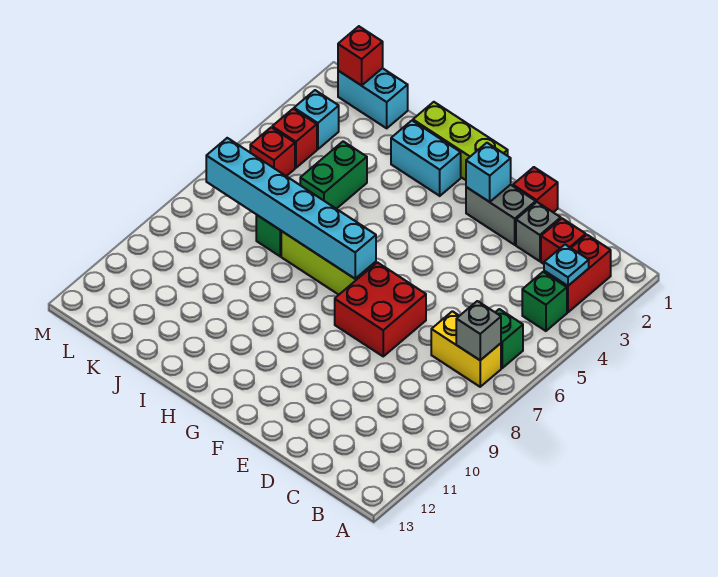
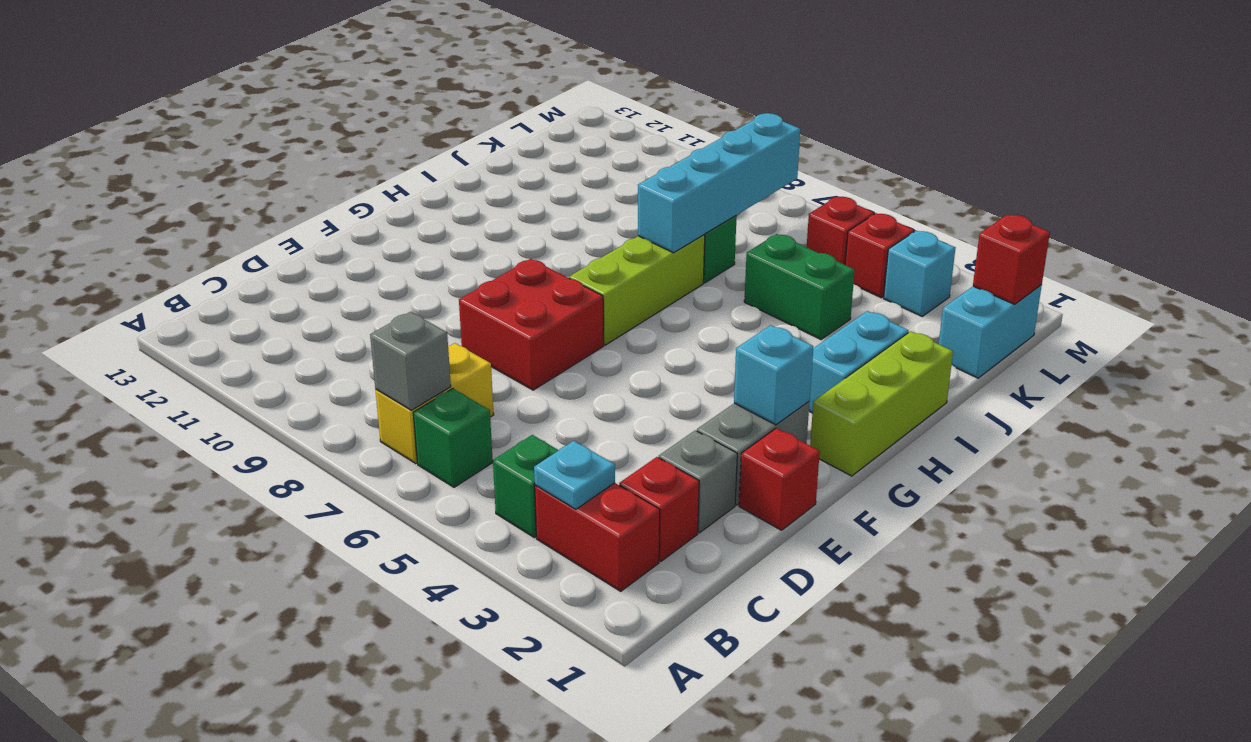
cyan brick G7:L7 level 2 -> cyan brick I7:L7 level 2

